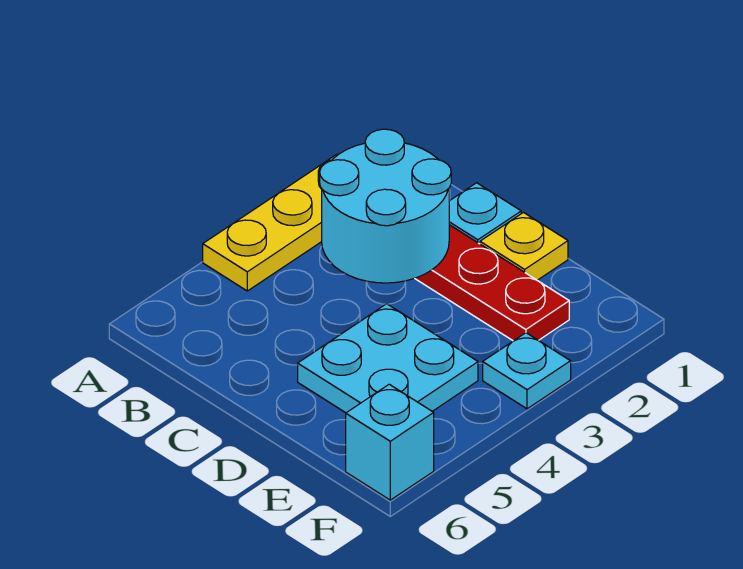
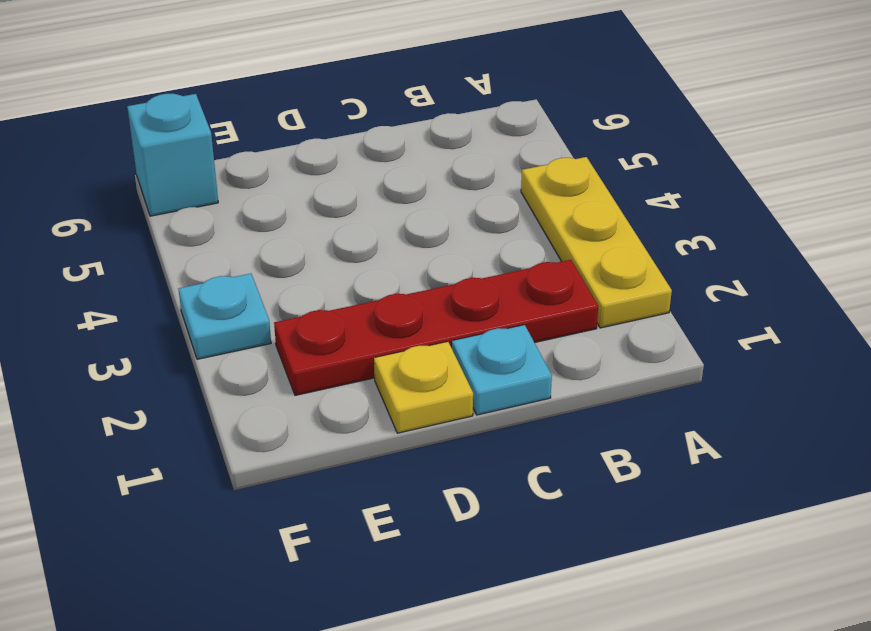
cyan round brick B2:C3 level 2 -> none
cyan plate D4:E5 level 1 -> none

